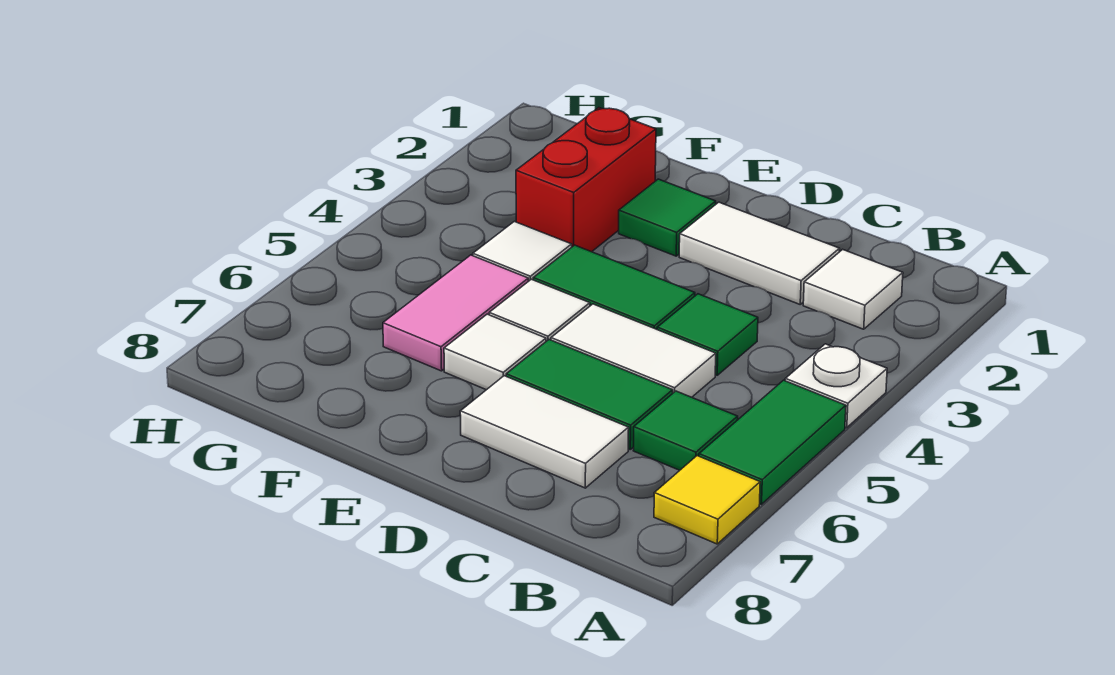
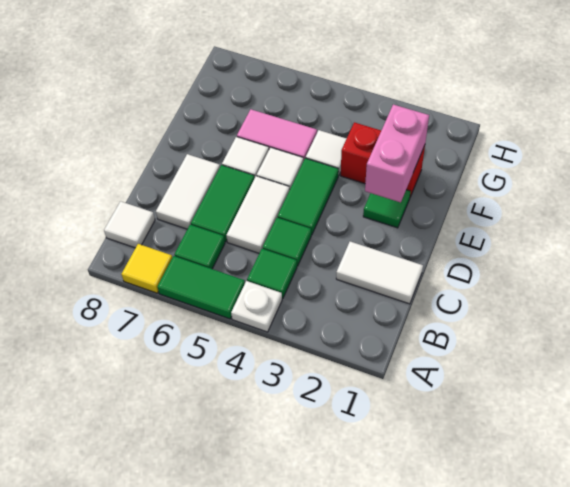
white tile B2 level 1 -> white tile B8 level 1
none -> green tile B4 level 1
white tile C2:D2 level 1 -> white tile C1:C2 level 1
none -> pink brick E2:F2 level 2

